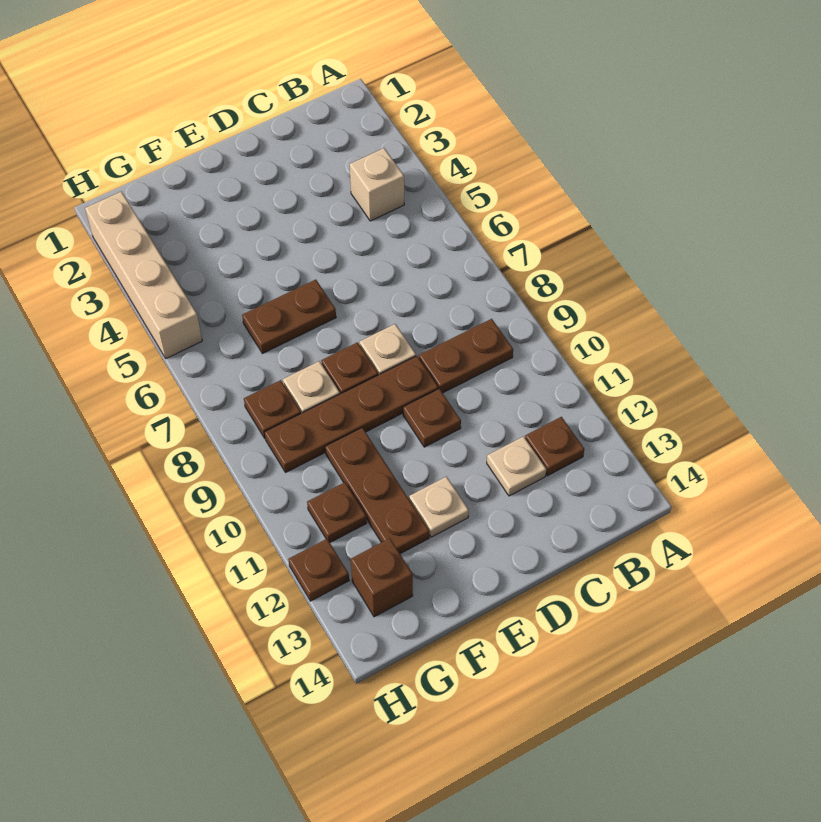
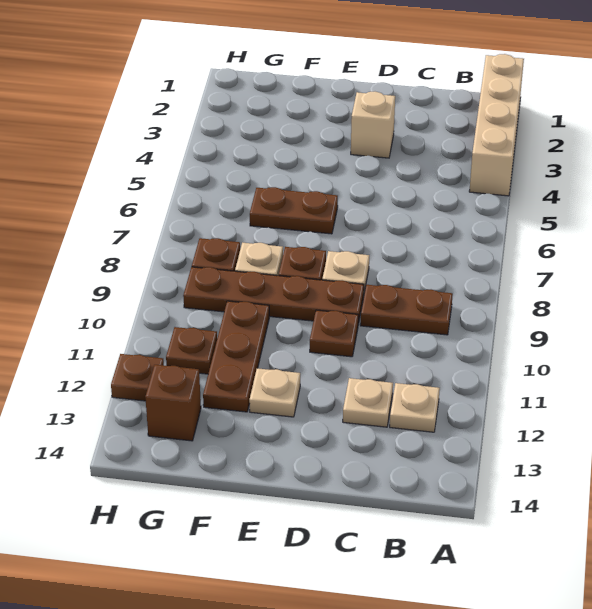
tan brick B4 level 1 -> tan brick D3 level 1
brown plate B12 level 1 -> tan plate B12 level 1
tan brick H2:H5 level 1 -> tan brick A1:A4 level 1

